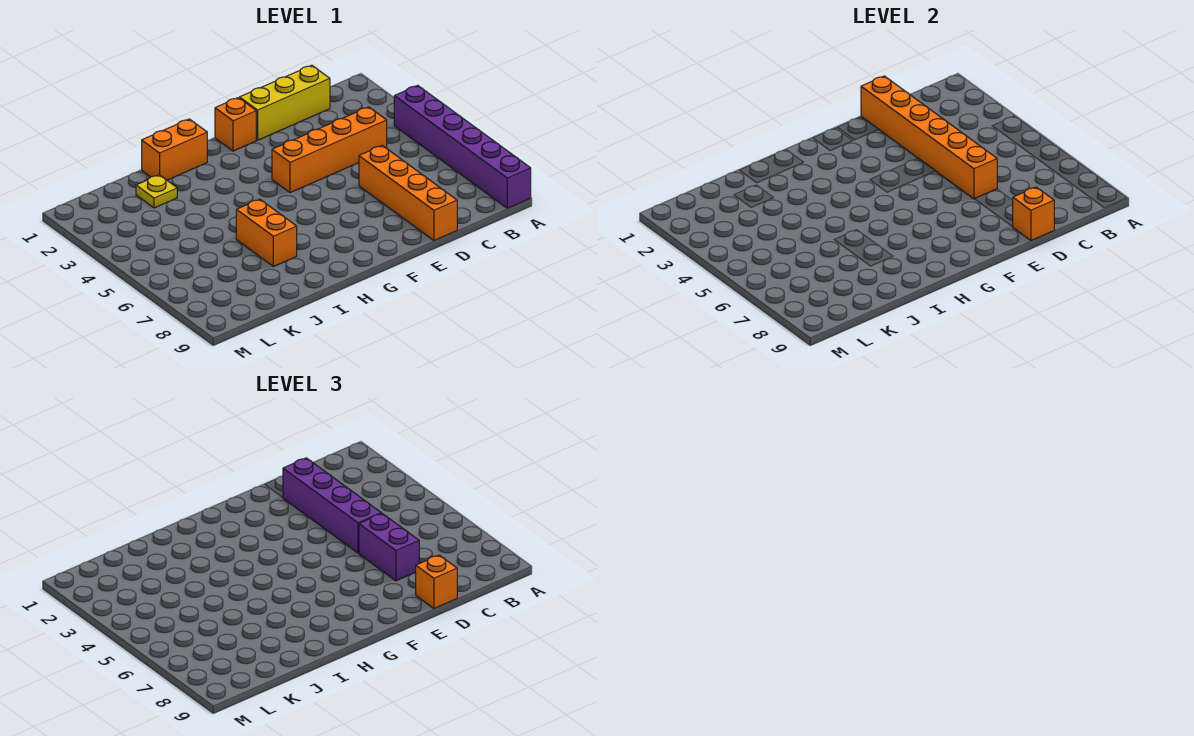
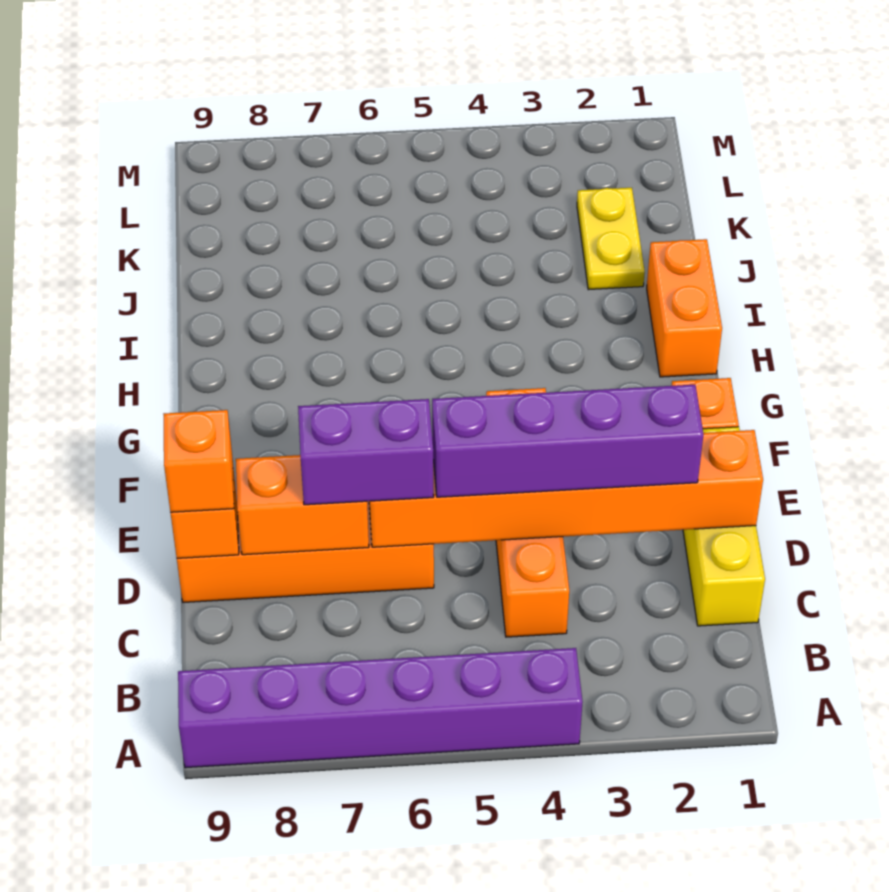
orange brick I6:I7 level 1 -> orange brick D7:D8 level 2
yellow plate J2 level 1 -> yellow plate J2:K2 level 1

